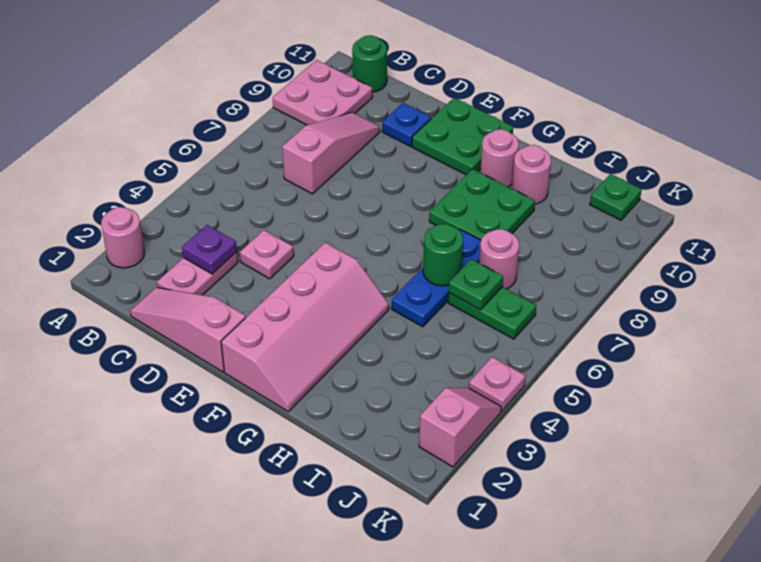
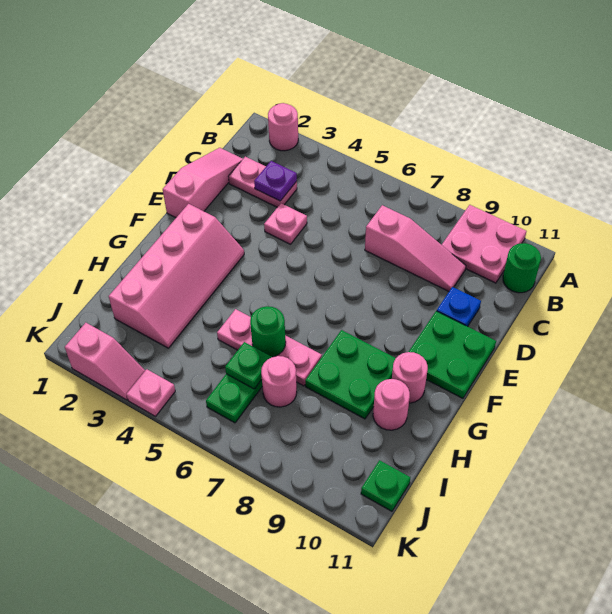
pink slope F1:G4 level 1 top F -> pink slope F2:I3 level 1 top 2
blue plate H5:H7 level 1 -> pink plate H5:H7 level 1

